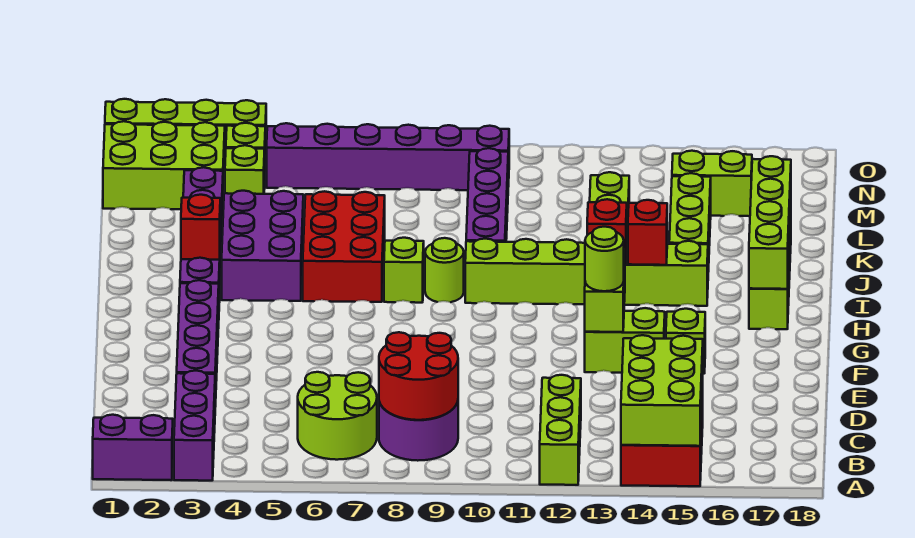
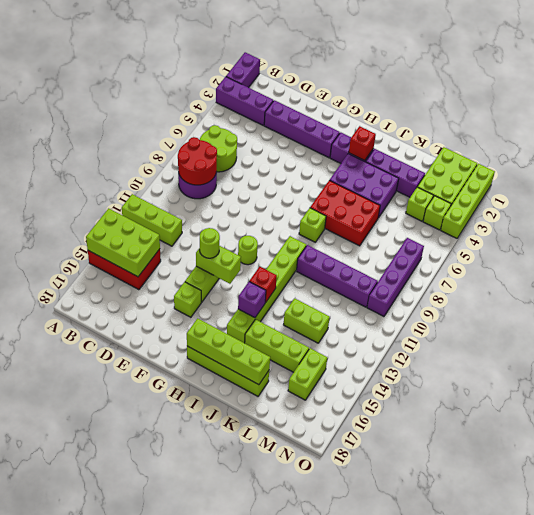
lime round brick I9 level 1 -> lime round brick G11 level 1
red brick I14 level 2 -> purple brick I14 level 2
purple brick N5:N10 level 1 -> purple brick N7:N10 level 1

